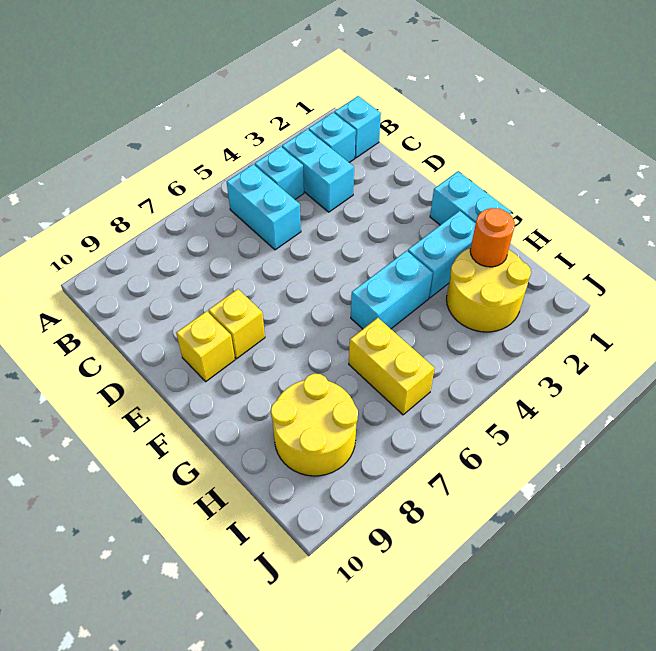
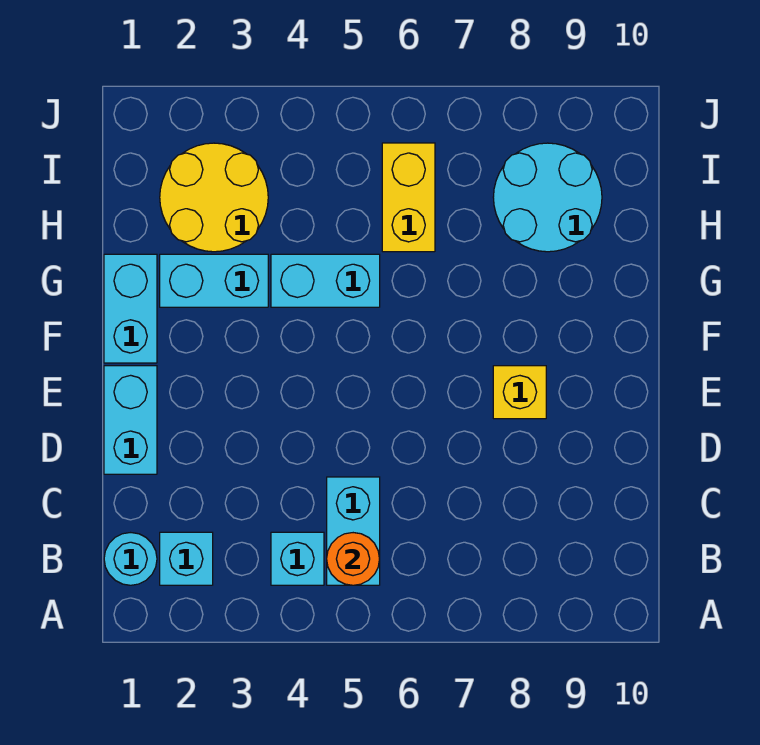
cyan brick B1 level 1 -> cyan round brick B1 level 1
cyan brick B3:C3 level 1 -> cyan brick D1:E1 level 1
yellow brick E9 level 1 -> none
orange round brick H2 level 2 -> orange round brick B5 level 2
yellow round brick H8:I9 level 1 -> cyan round brick H8:I9 level 1

